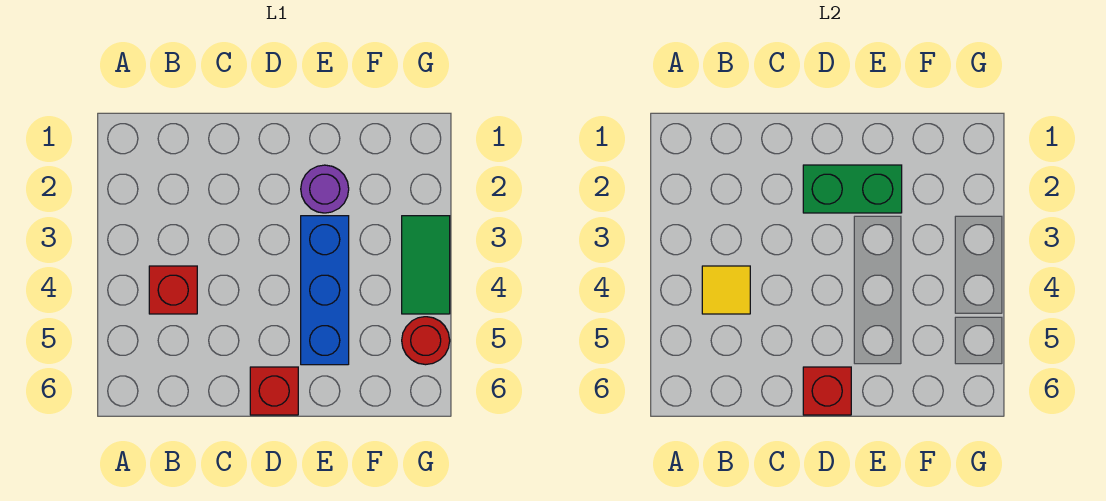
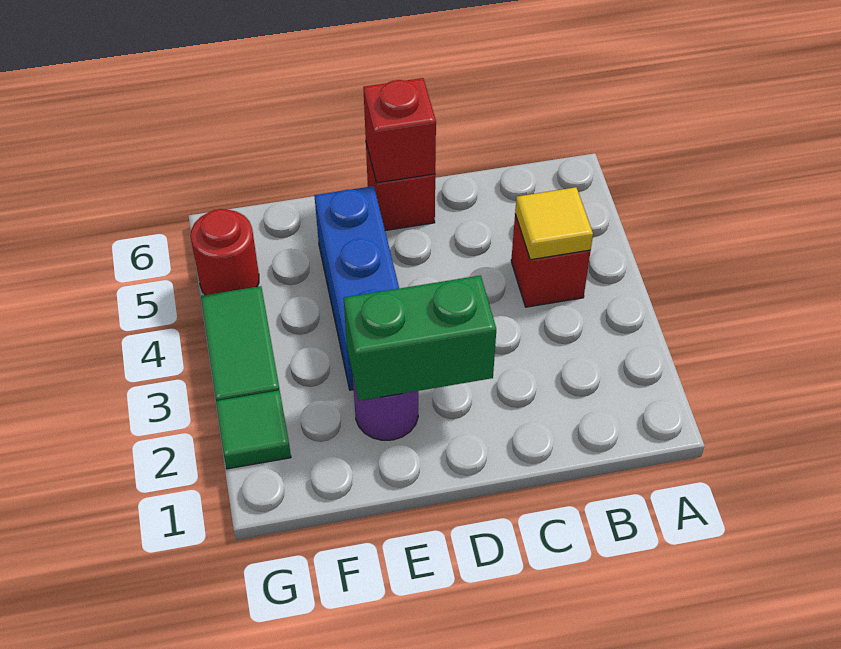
none -> green tile G2 level 1

